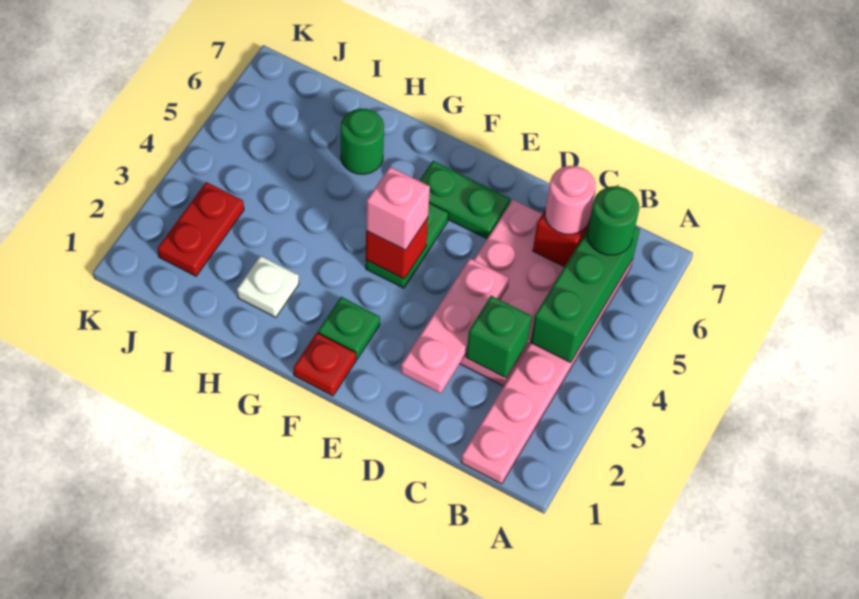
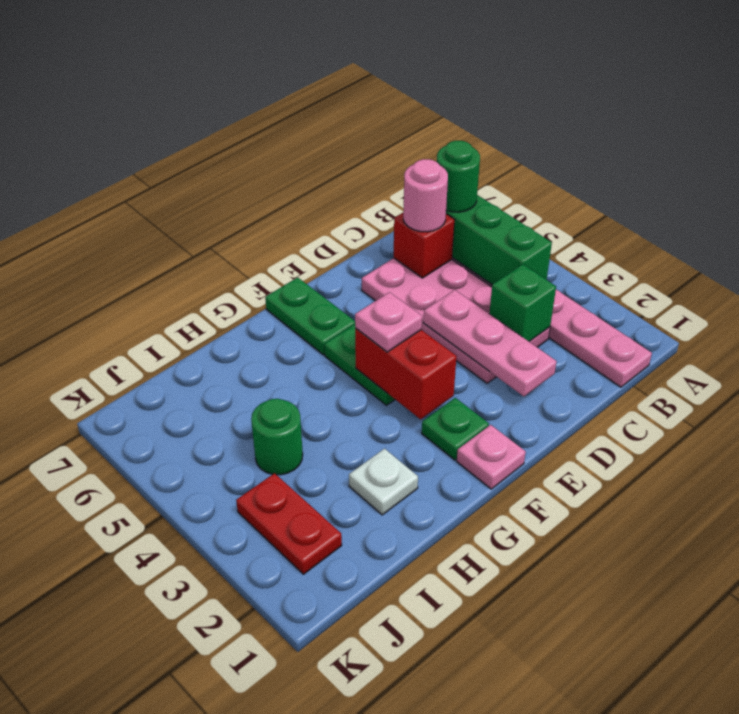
green plate E6:F6 level 1 -> green plate F6:F7 level 1
red plate F1 level 1 -> pink plate F1 level 1
red brick F4 level 2 -> red brick F3:F4 level 2
pink brick F4 level 3 -> pink plate F4 level 3
green round brick H6 level 1 -> green round brick I4 level 1

